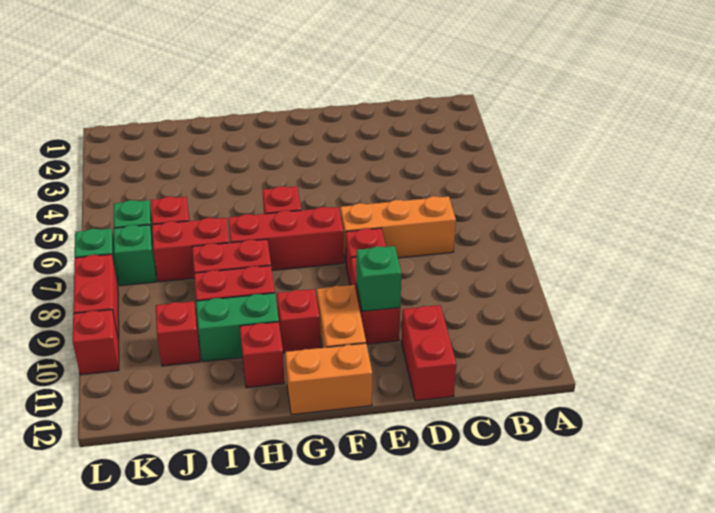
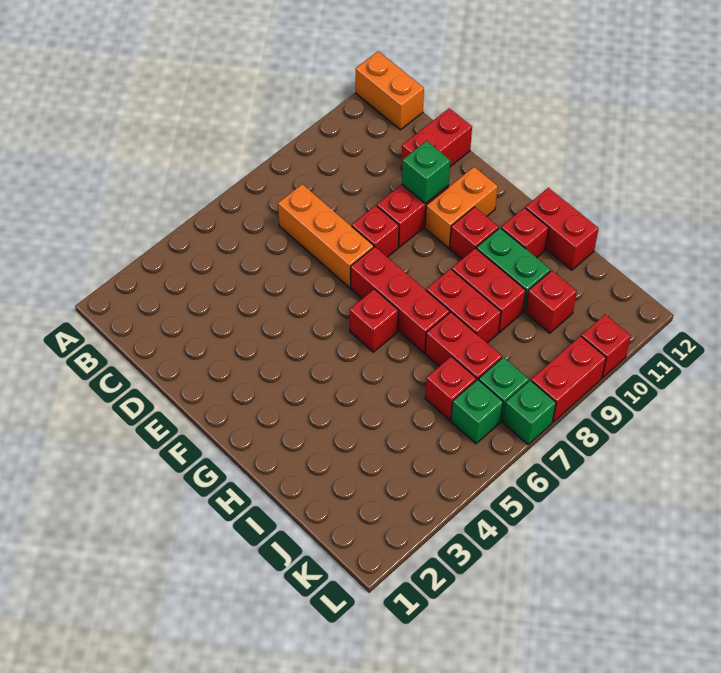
orange brick F12:G12 level 1 -> orange brick A12:B12 level 1
none -> red brick H12:I12 level 1

